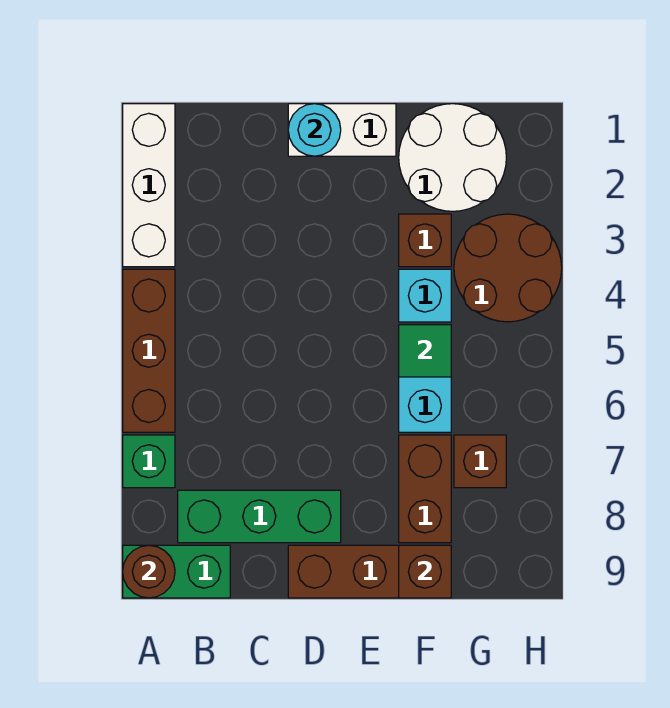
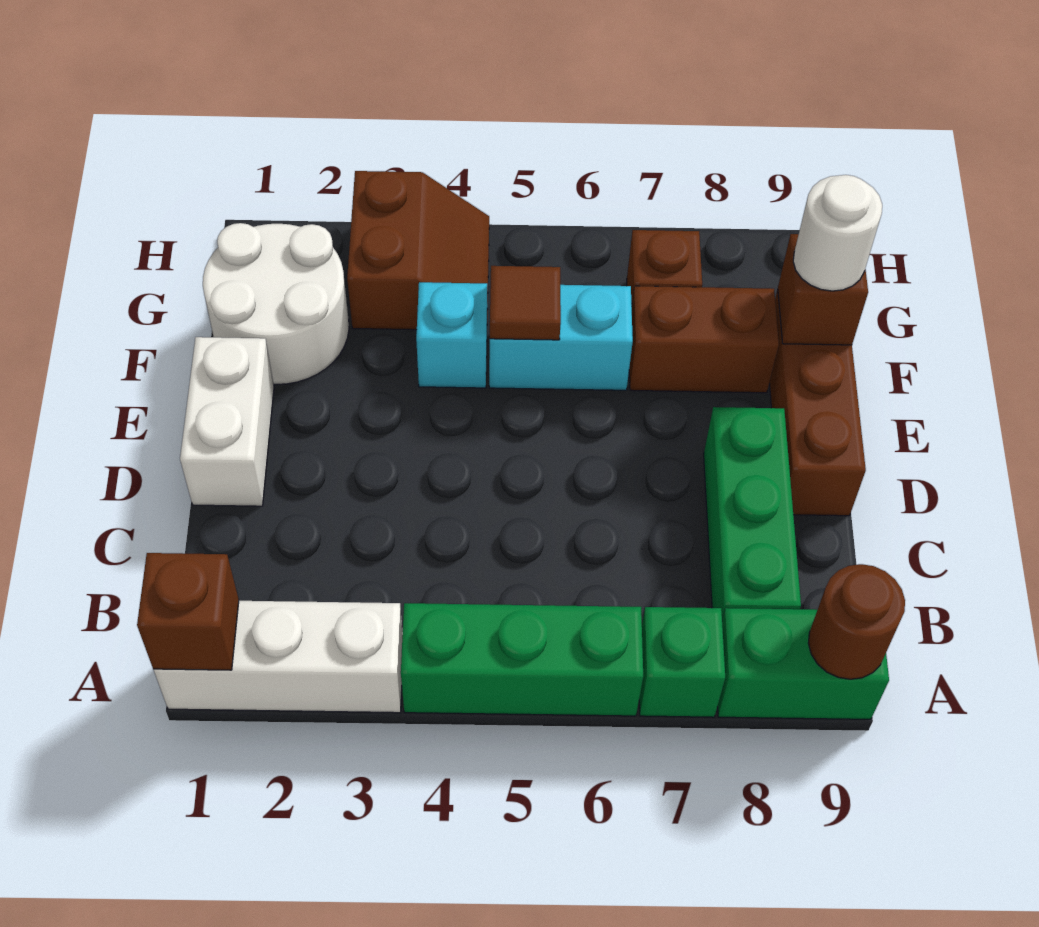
brown brick A4:A6 level 1 -> green brick A4:A6 level 1
green brick A9:B9 level 1 -> green brick A8:A9 level 1
cyan round brick D1 level 2 -> none
brown brick F3 level 1 -> brown brick A1 level 2
green tile F5 level 2 -> brown tile F5 level 2
none -> white round brick F9 level 3
brown round brick G3:H4 level 1 -> brown slope G3:H4 level 1 top 3

